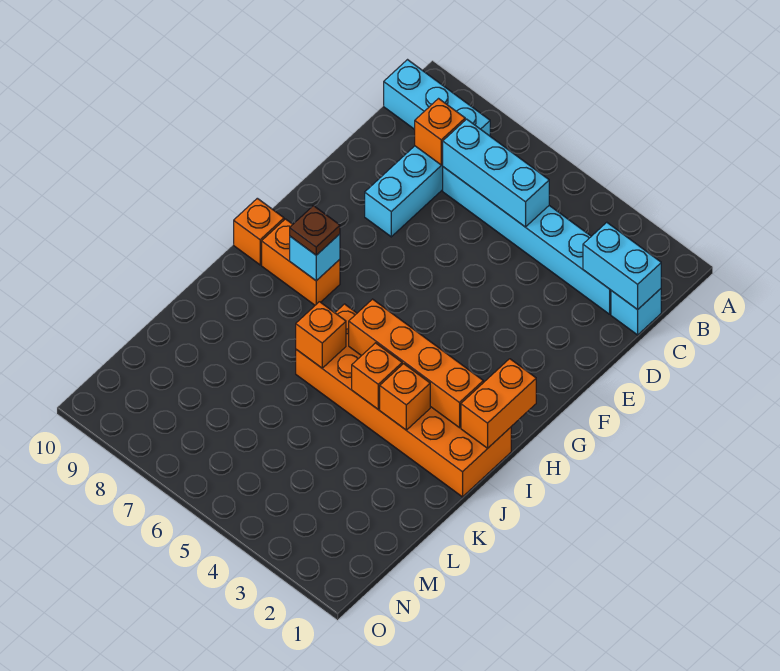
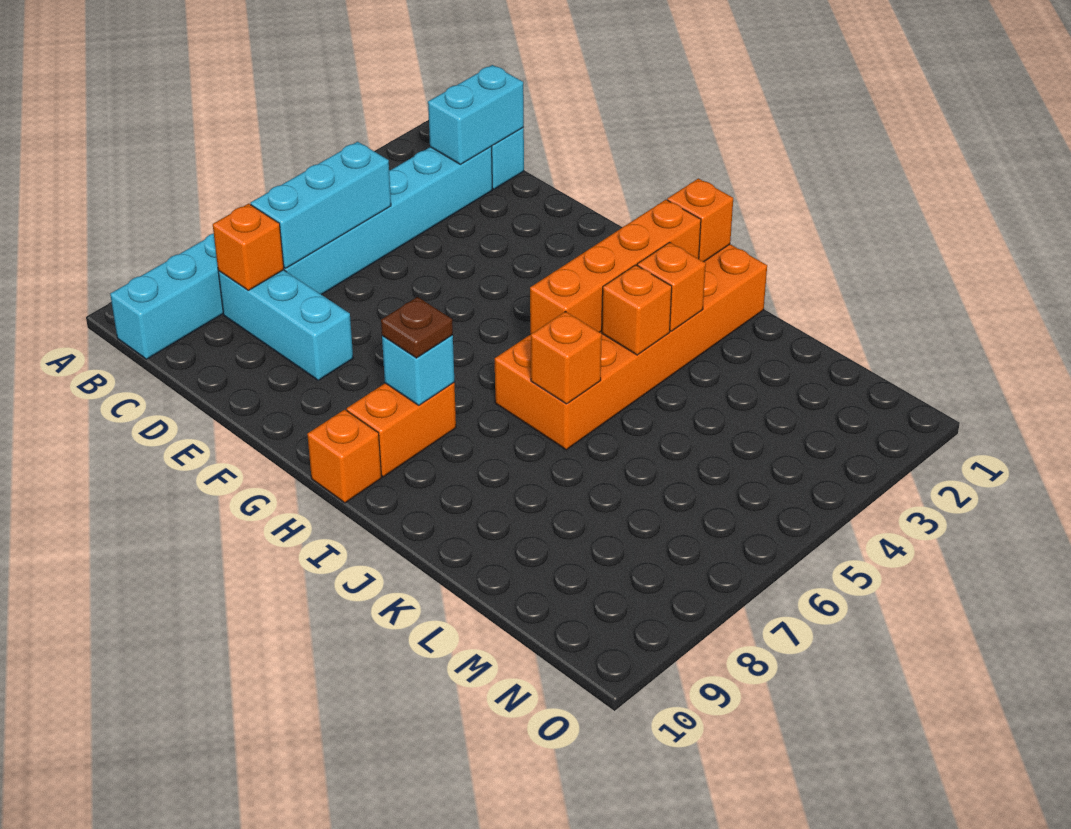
orange brick H1:I1 level 2 -> orange brick I1 level 2

